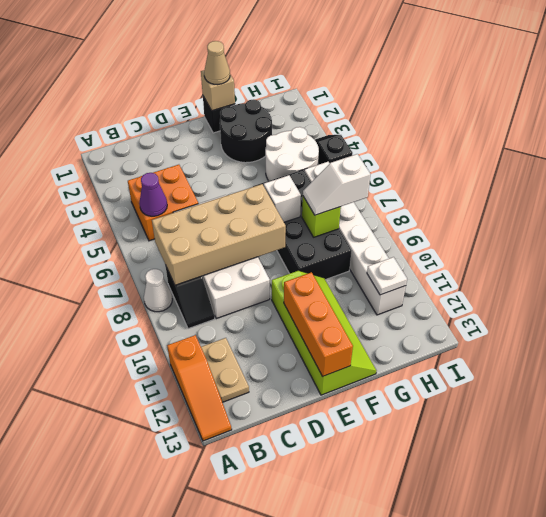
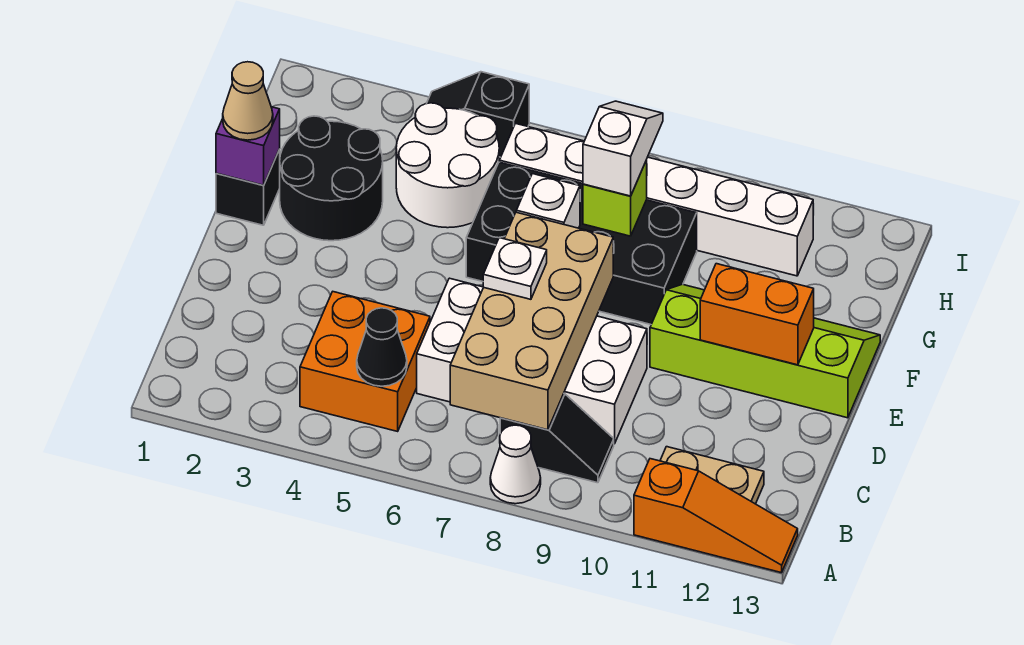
purple cone B5 level 2 -> black cone B5 level 2
orange brick E11:E13 level 2 -> orange brick E11:E12 level 2
tan brick F1 level 2 -> purple brick F1 level 2
white slope G8:H8 level 3 top H -> white slope G8:H8 level 3 top G
white plate H11 level 2 -> white plate D7 level 3

